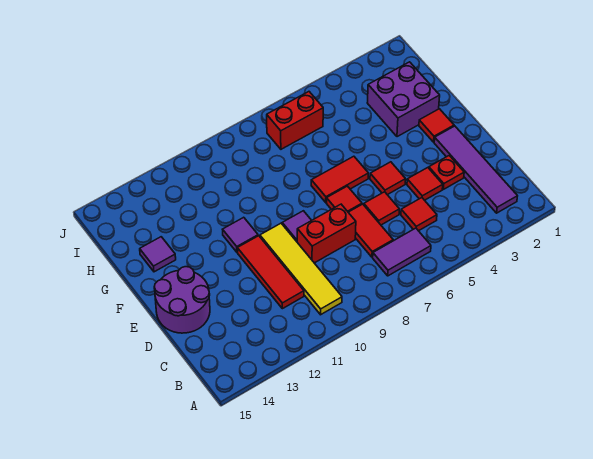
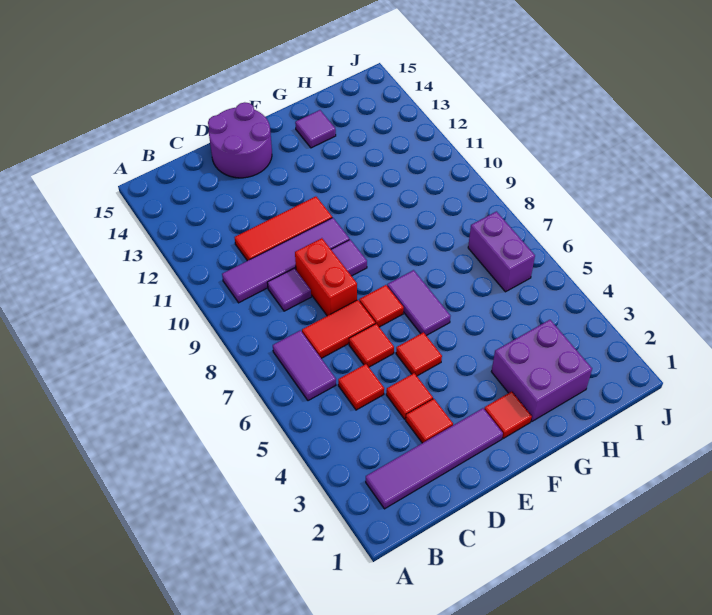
yellow tile B10:E10 level 1 -> purple tile B10:E10 level 1
red plate D3 level 1 -> red tile D3 level 1
red tile F6:F7 level 1 -> purple tile F6:F7 level 1
purple tile F11 level 1 -> purple tile C9 level 1
red brick I6:I7 level 1 -> purple brick I6:I7 level 1

